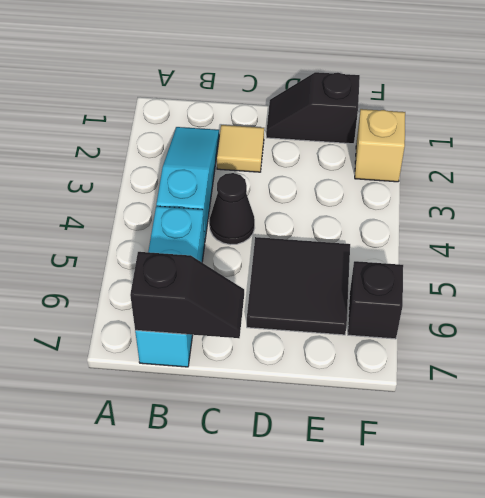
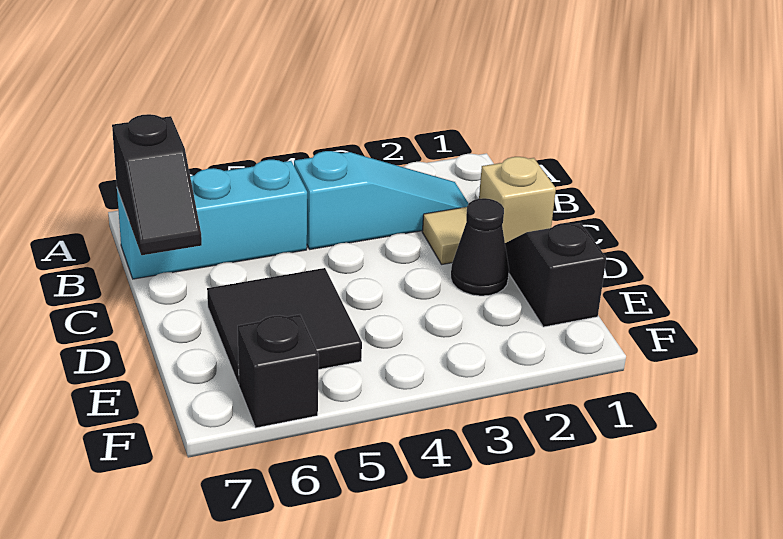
black cone C4 level 1 -> black cone D2 level 1
tan brick F2 level 1 -> tan brick C1 level 1

